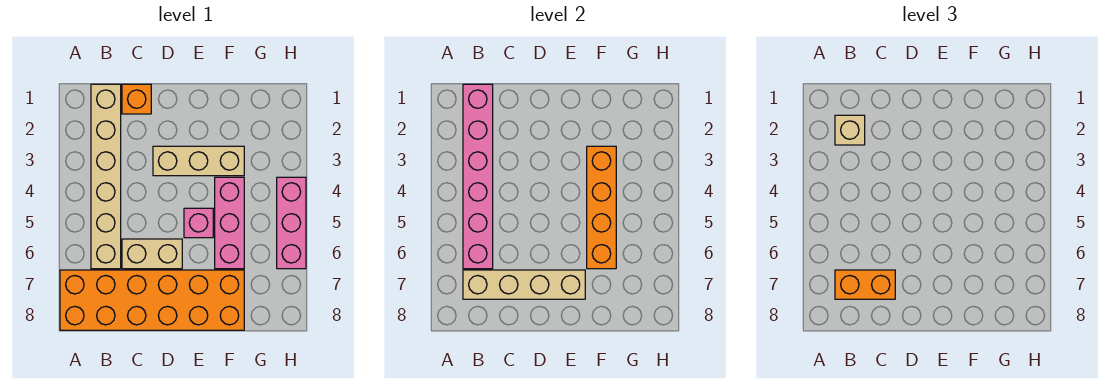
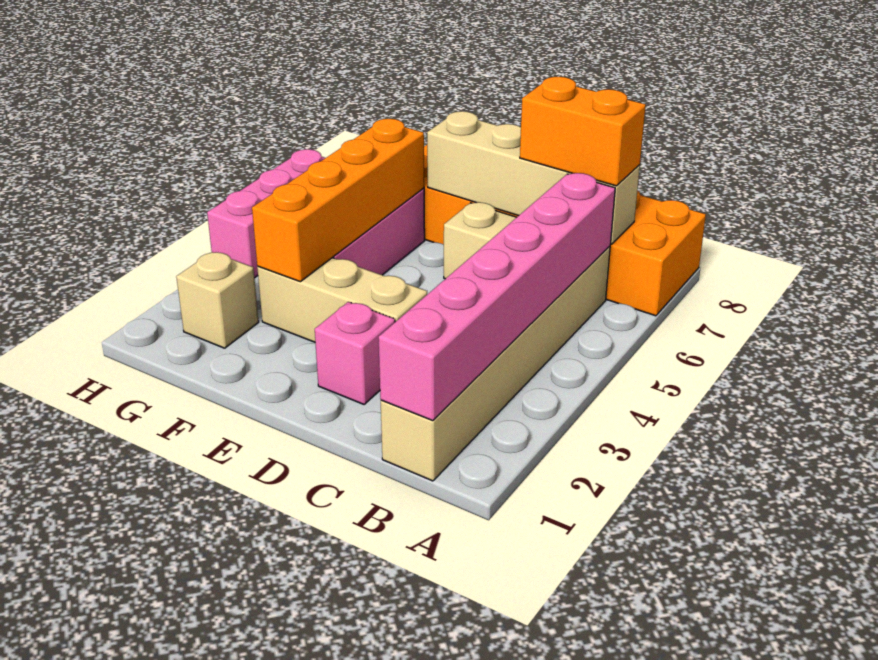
tan brick B2 level 3 -> tan brick G2 level 1
orange brick C1 level 1 -> none
pink brick E5 level 1 -> pink brick D2 level 1

